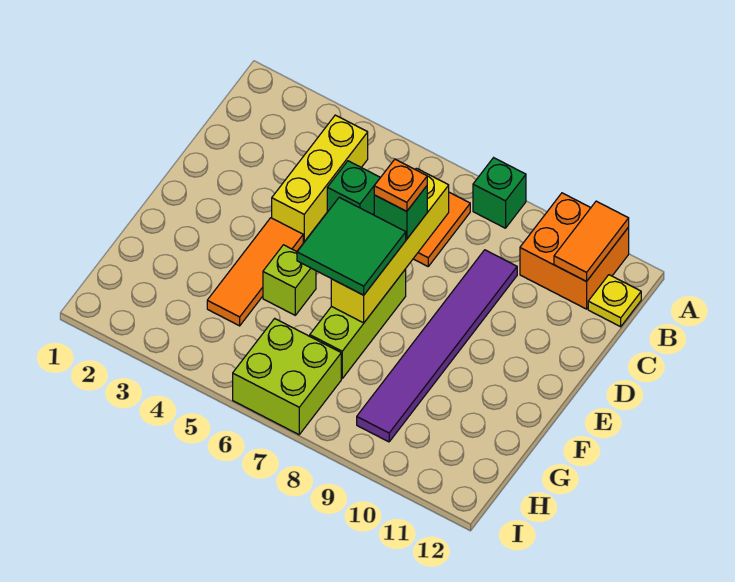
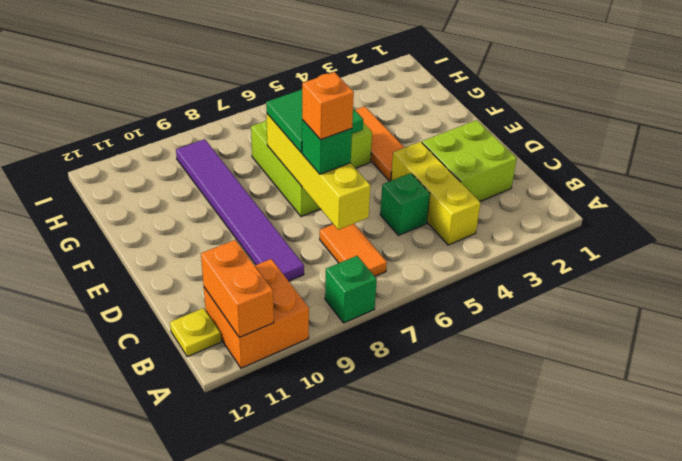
orange tile A11:B11 level 2 -> orange brick A11:B11 level 2
orange plate D7 level 4 -> orange brick D7 level 4
lime brick H6:I7 level 1 -> lime brick C2:D3 level 1

